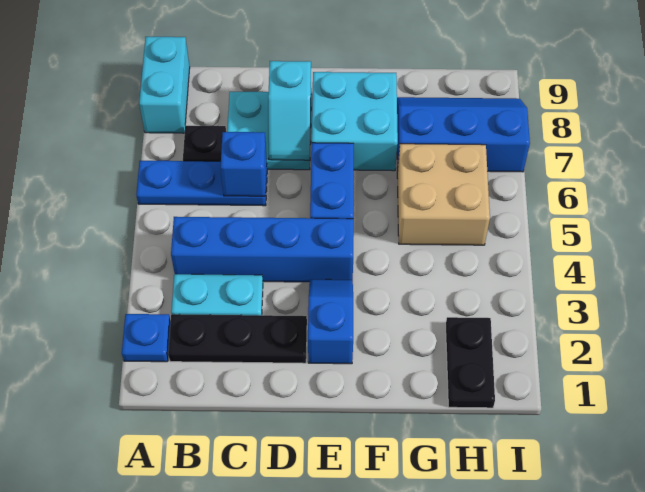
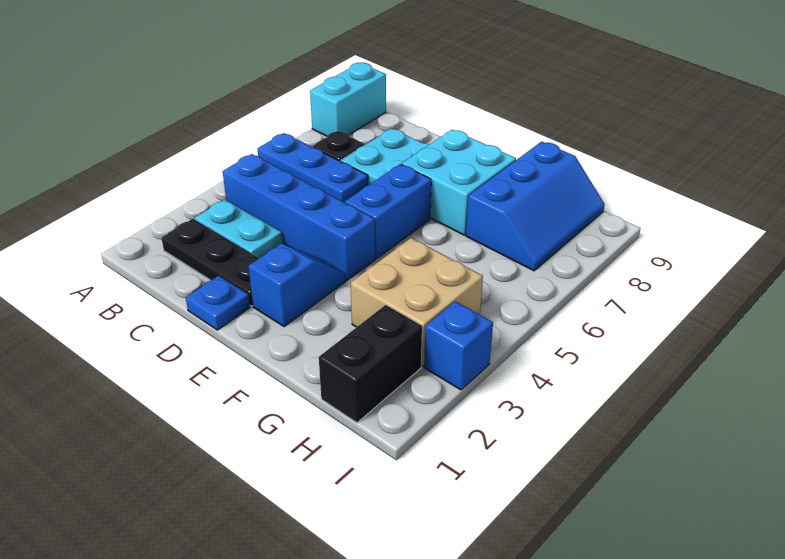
blue plate A2 level 1 -> blue plate D1 level 1
blue brick C6 level 2 -> blue brick I3 level 1
cyan slope D7:D8 level 2 top 8 -> none
tan brick G5:H6 level 1 -> tan brick G3:H4 level 1
blue slope G7:I8 level 1 top 7 -> blue slope G7:H9 level 1 top G
black plate H1:H2 level 1 -> black brick H1:H2 level 1

